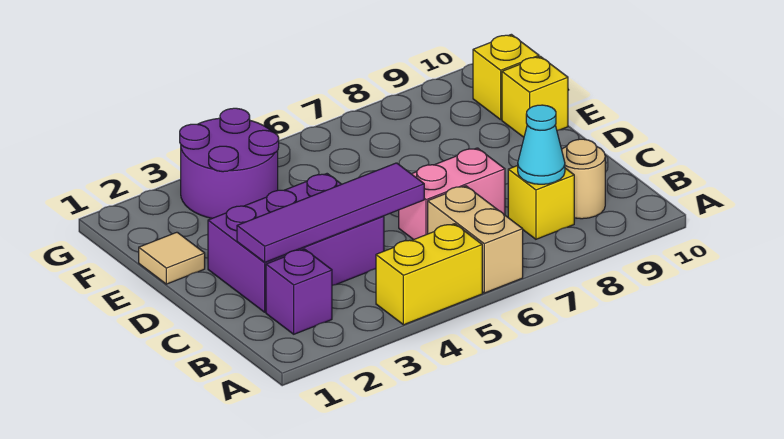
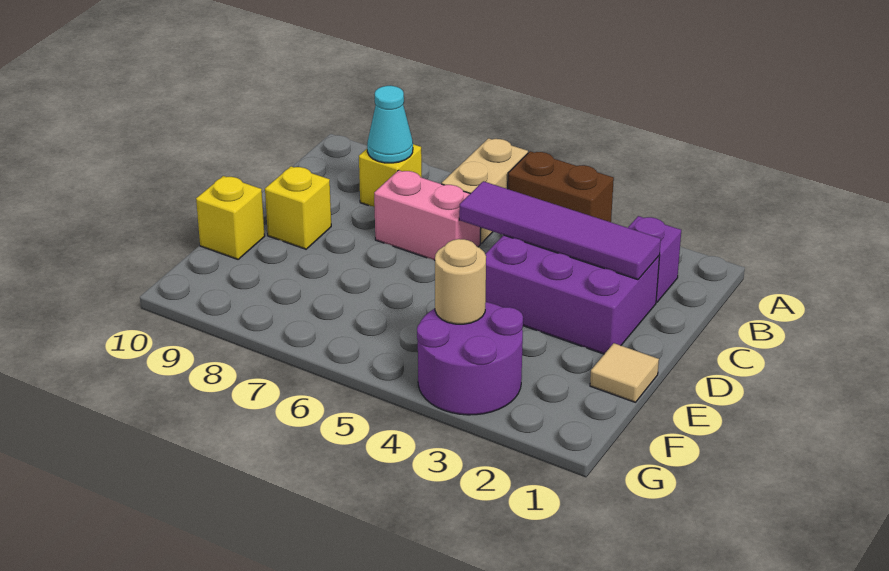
yellow brick A4:A5 level 1 -> brown brick A4:A5 level 1
tan round brick B9 level 1 -> tan round brick F4 level 2
yellow brick F10 level 1 -> yellow brick D9 level 1

